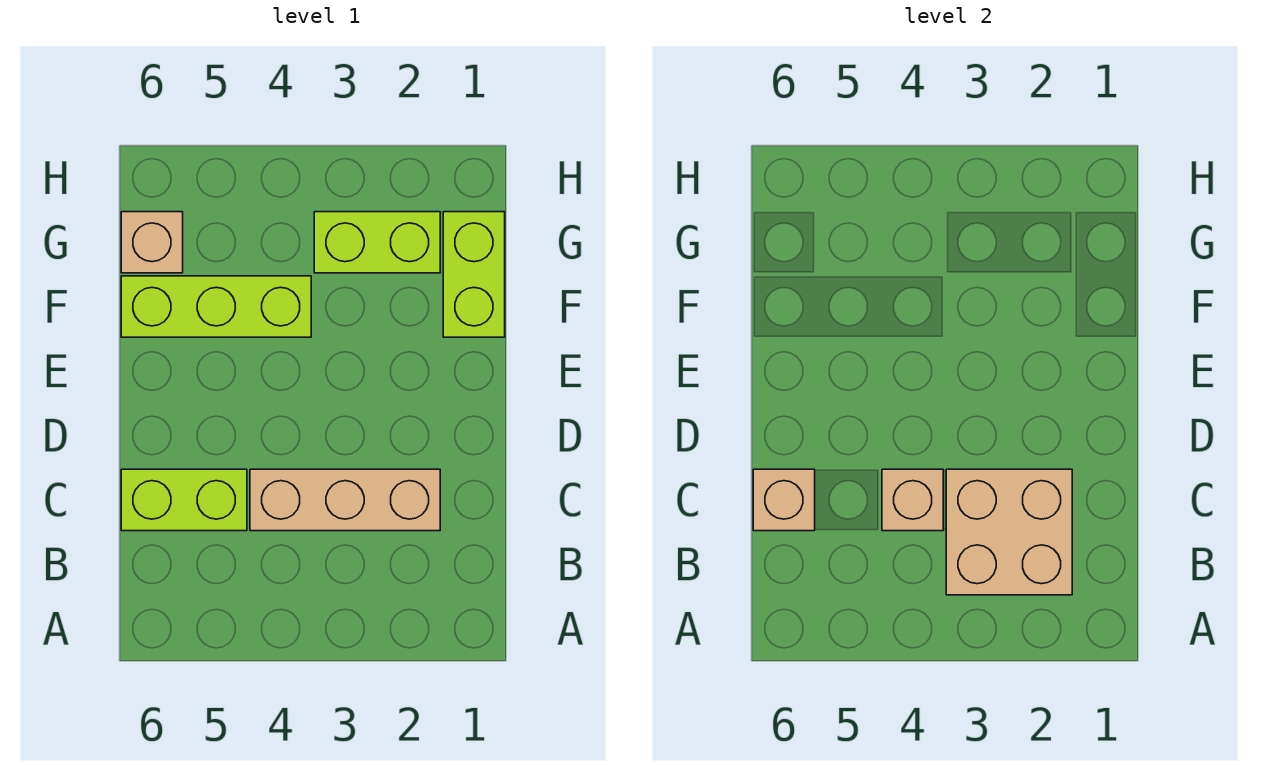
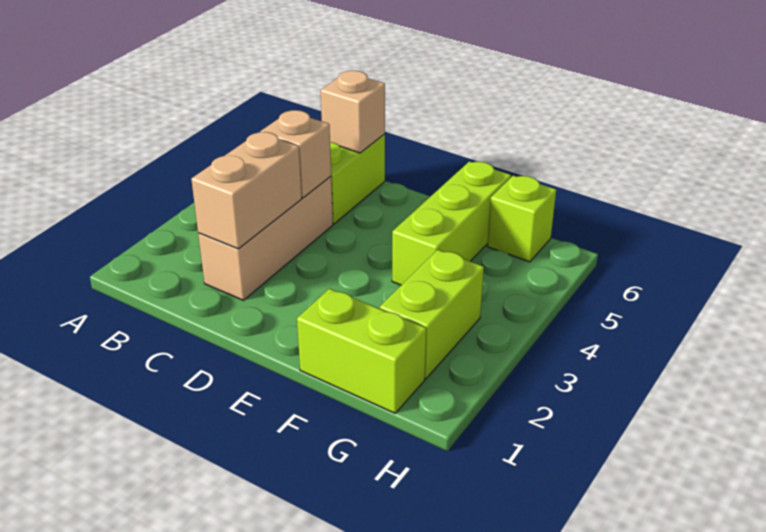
tan brick B2:C3 level 2 -> tan brick C2:C3 level 2
tan brick G6 level 1 -> lime brick G6 level 1

